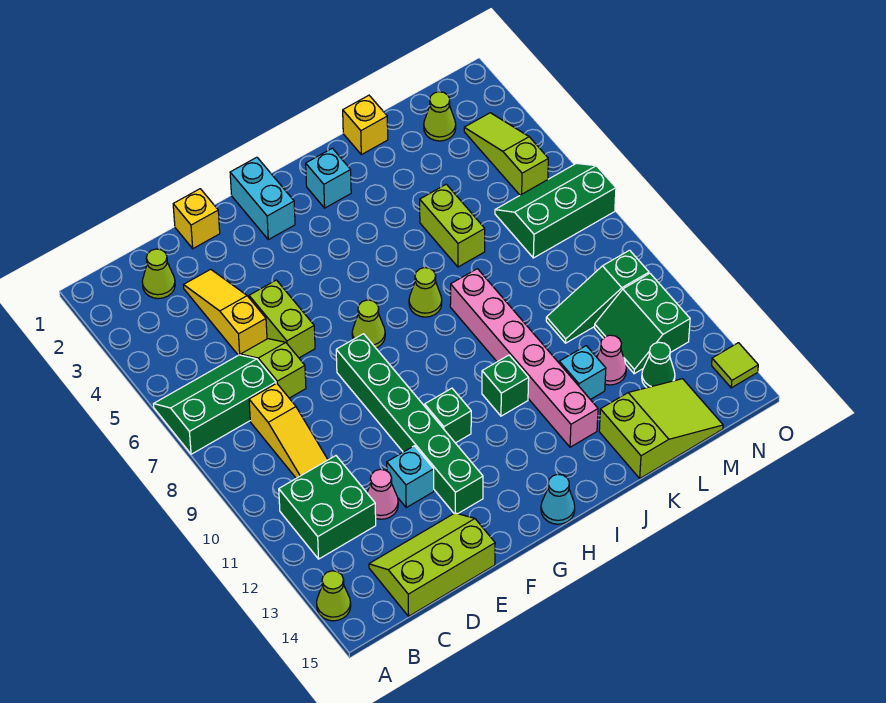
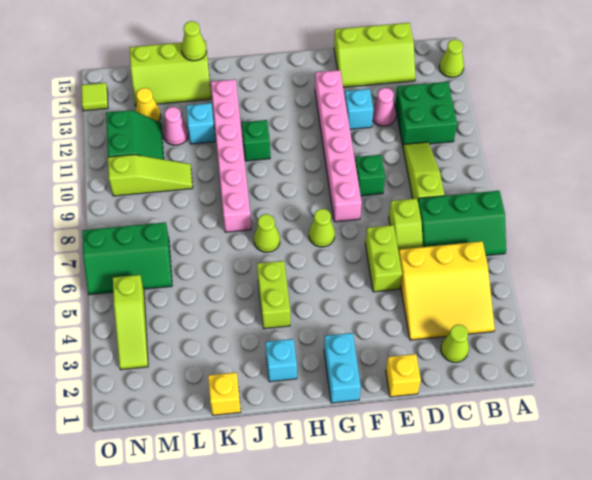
yellow slope C8:C10 level 1 top 8 -> lime slope C8:C10 level 1 top 8
yellow slope D3:D5 level 1 top 5 -> yellow slope B3:D5 level 1 top 5
green brick F8:F13 level 1 -> pink brick F8:F13 level 1
green brick G11 level 1 -> green brick E9 level 1
cyan cone H15 level 1 -> none
lime brick K5:K6 level 1 -> lime brick I4:I5 level 1
lime slope K14:M15 level 1 top K -> lime slope K14:M15 level 1 top 15
green slope L10:N10 level 1 top N -> lime slope L10:N10 level 1 top N
lime cone M2 level 1 -> lime cone K15 level 2
green cone M13 level 1 -> yellow cone M13 level 1

